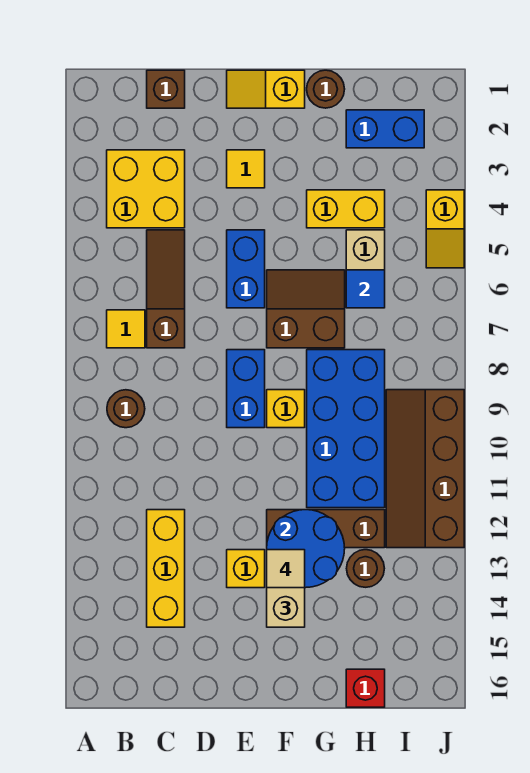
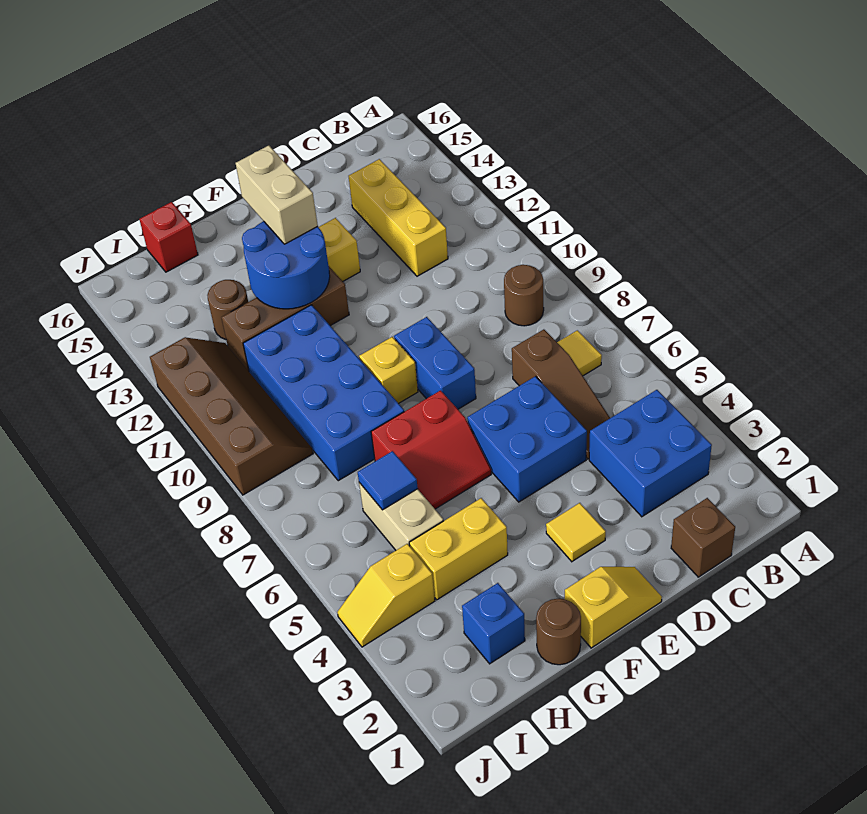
yellow brick B3:C4 level 1 -> blue brick B3:C4 level 1
blue brick E5:E6 level 1 -> blue brick D5:E6 level 1
brown slope F6:G7 level 1 top 7 -> red slope F6:G7 level 1 top 7
tan tile F13 level 4 -> none
blue brick H2:I2 level 1 -> blue brick H2 level 1
yellow slope J4:J5 level 1 top 4 -> yellow slope I4:J4 level 1 top I

